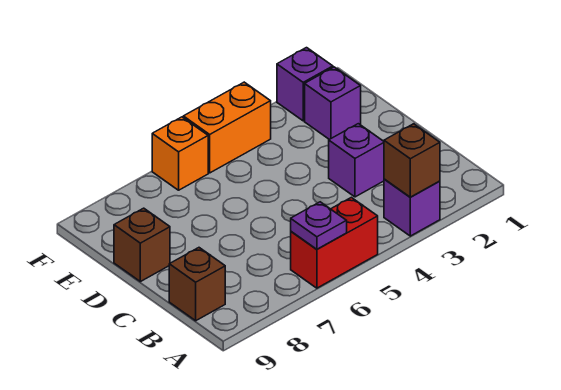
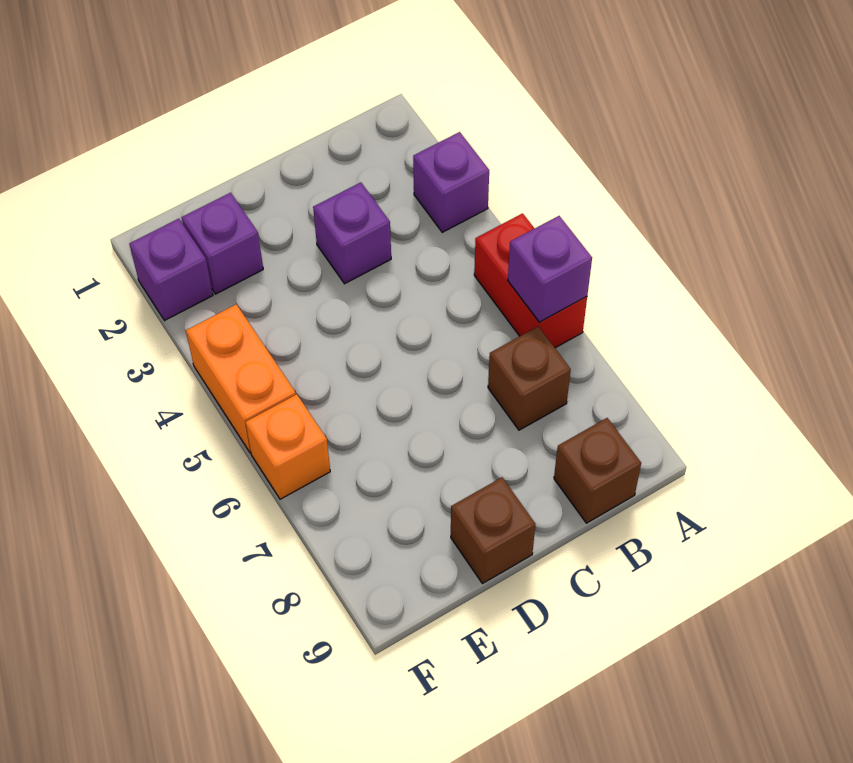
brown brick A3 level 2 -> brown brick B7 level 1
purple plate A6 level 2 -> purple brick A6 level 2

